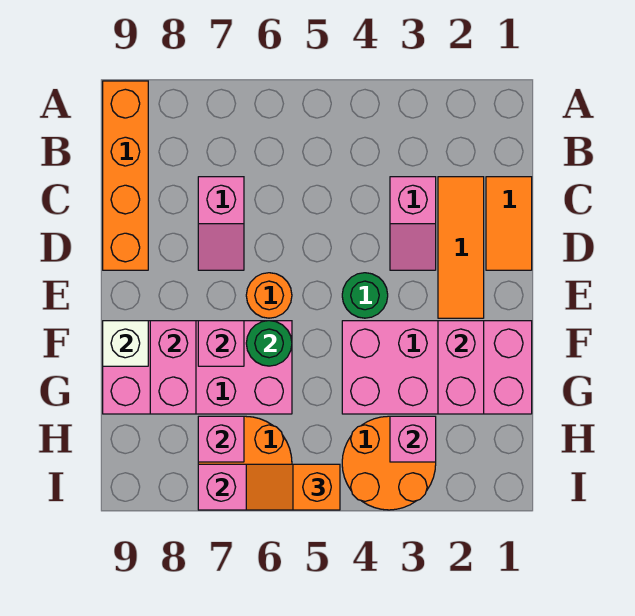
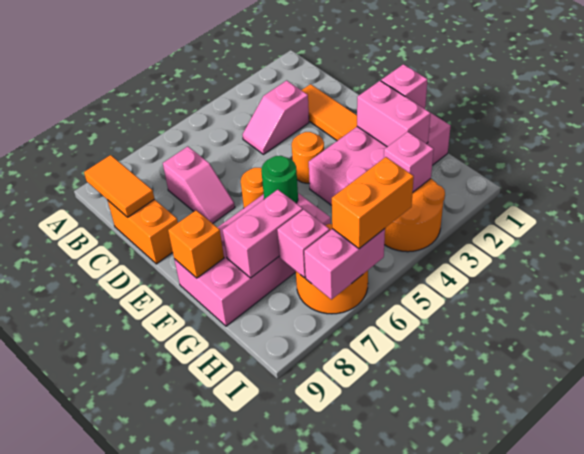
orange brick A9:D9 level 1 -> orange brick C9:D9 level 1
orange tile C1:D1 level 1 -> orange tile B9:C9 level 2
pink slope C3:D3 level 1 top C -> pink slope C3:C4 level 1 top 3
green round brick E4 level 1 -> orange round brick E4 level 1
pink brick F7 level 2 -> pink brick F1 level 2
pink brick F8:G8 level 2 -> pink brick G7:G8 level 2
white brick F9 level 2 -> orange brick F9 level 2
orange slope I5:I6 level 3 top 5 -> orange brick I5:I6 level 3

